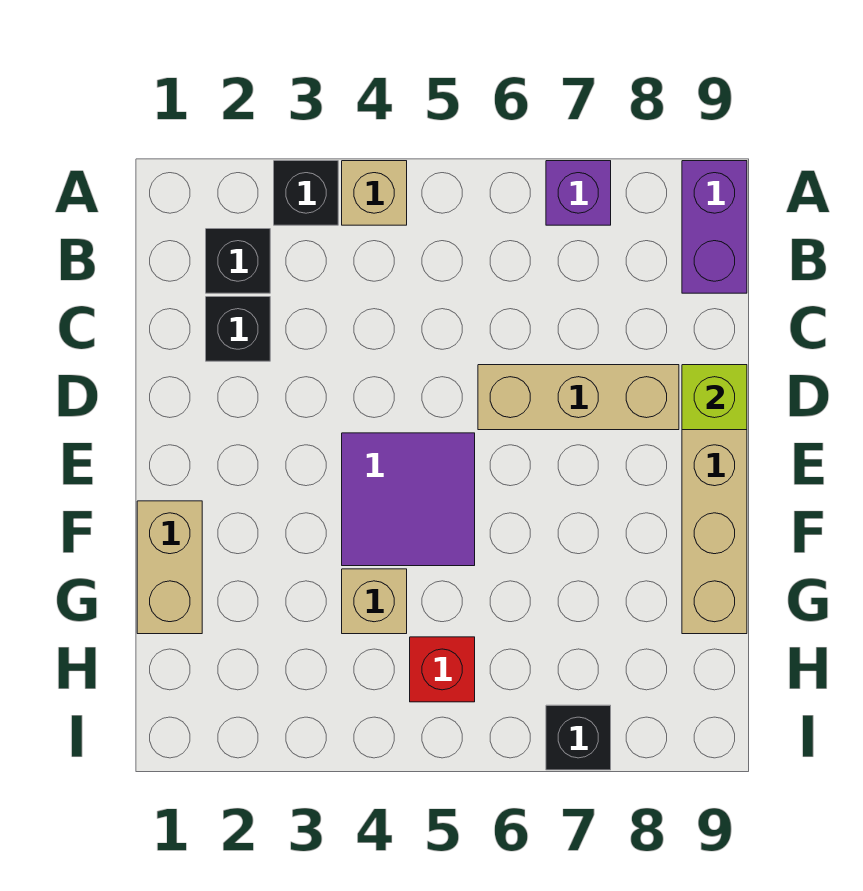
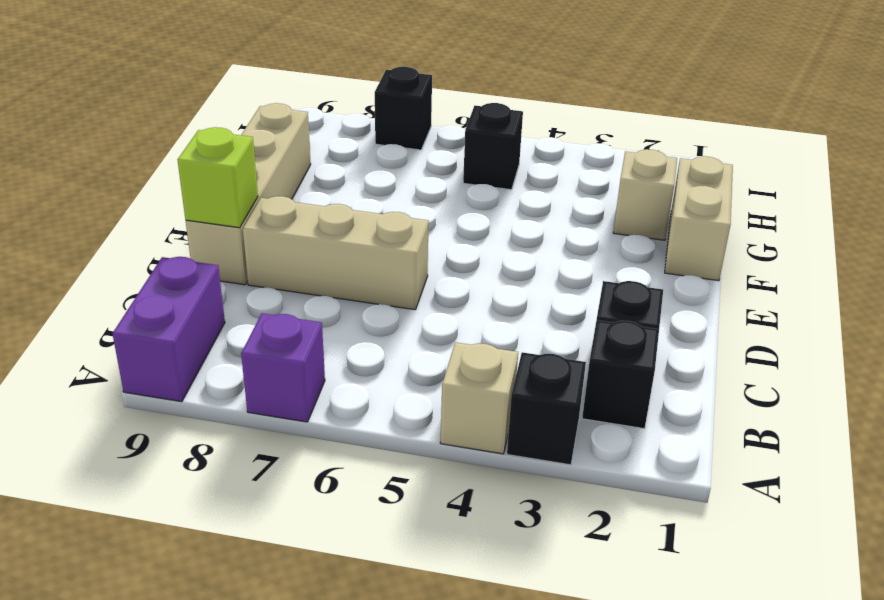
purple tile E4:F5 level 1 -> none
tan brick G4 level 1 -> tan brick G2 level 1
red brick H5 level 1 -> black brick H5 level 1

